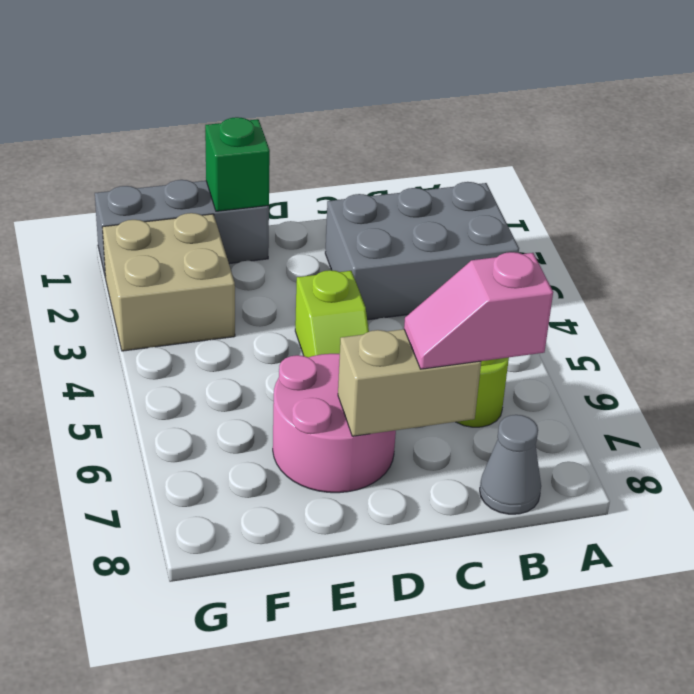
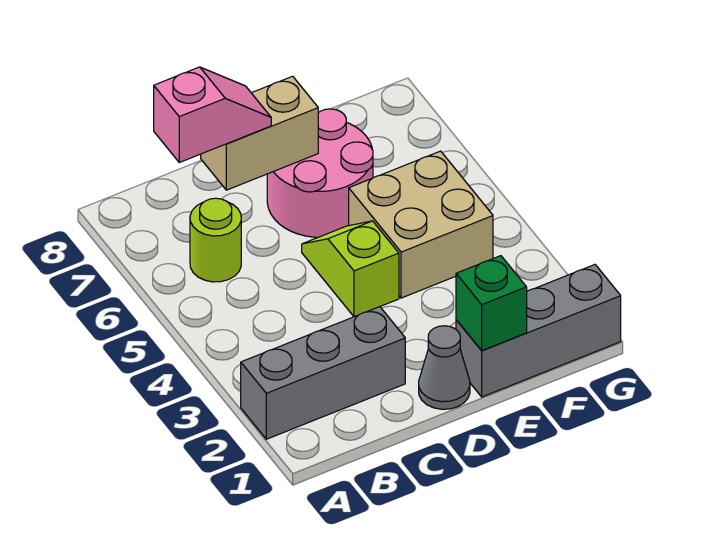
grey brick A2:C3 level 1 -> grey brick A2:C2 level 1
grey cone B8 level 1 -> grey cone D1 level 1
tan brick F2:G3 level 1 -> tan brick E4:F5 level 1

